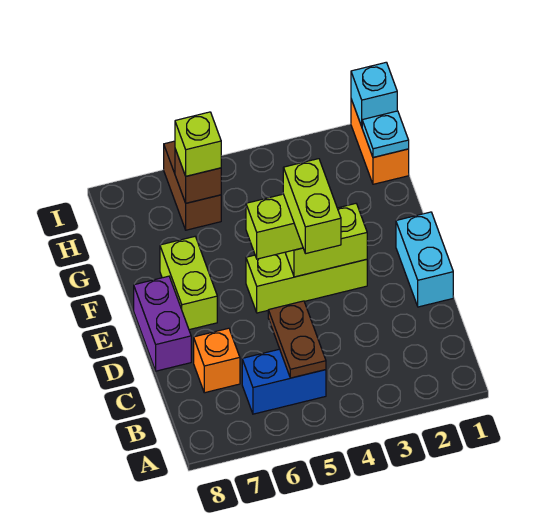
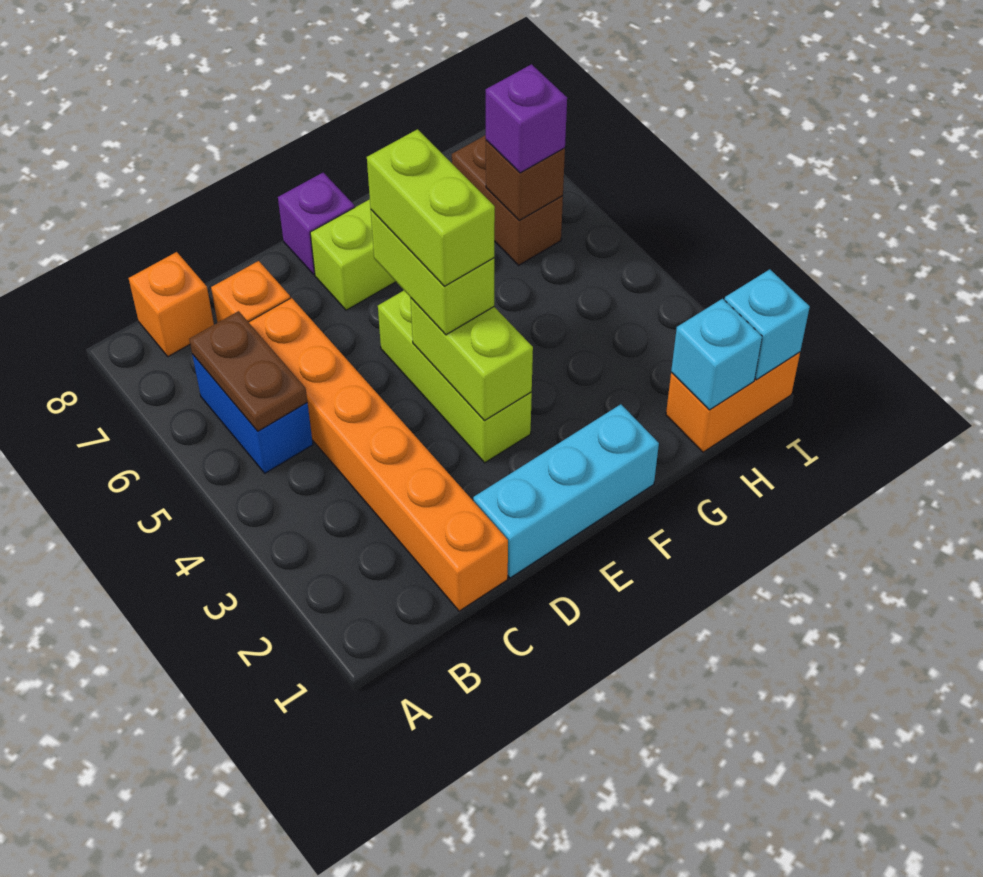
brown plate B5:C5 level 2 -> brown plate B5:B6 level 2
none -> orange brick B8 level 1
none -> orange brick C1:C6 level 1
cyan brick D1:E1 level 1 -> cyan brick D1:F1 level 1
lime brick D4:E4 level 4 -> lime brick E4:E5 level 4
purple brick D8:E8 level 1 -> purple brick E8 level 1
cyan plate H1 level 2 -> cyan brick H1 level 2
brown brick H6:I6 level 1 -> brown brick H6:H7 level 1
lime brick H6 level 3 -> purple brick H6 level 3

